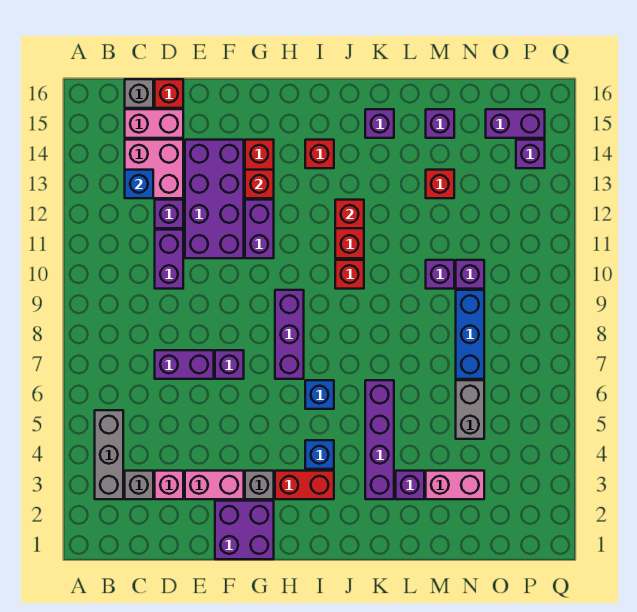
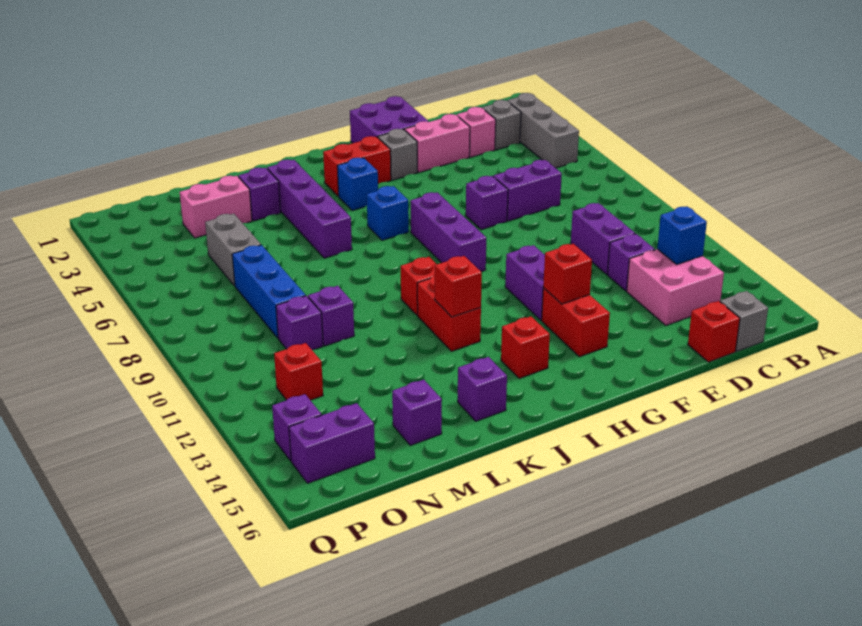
pink brick C15:D15 level 1 -> none
purple brick E11:F14 level 1 -> none
red brick M13 level 1 -> red brick O12 level 1

